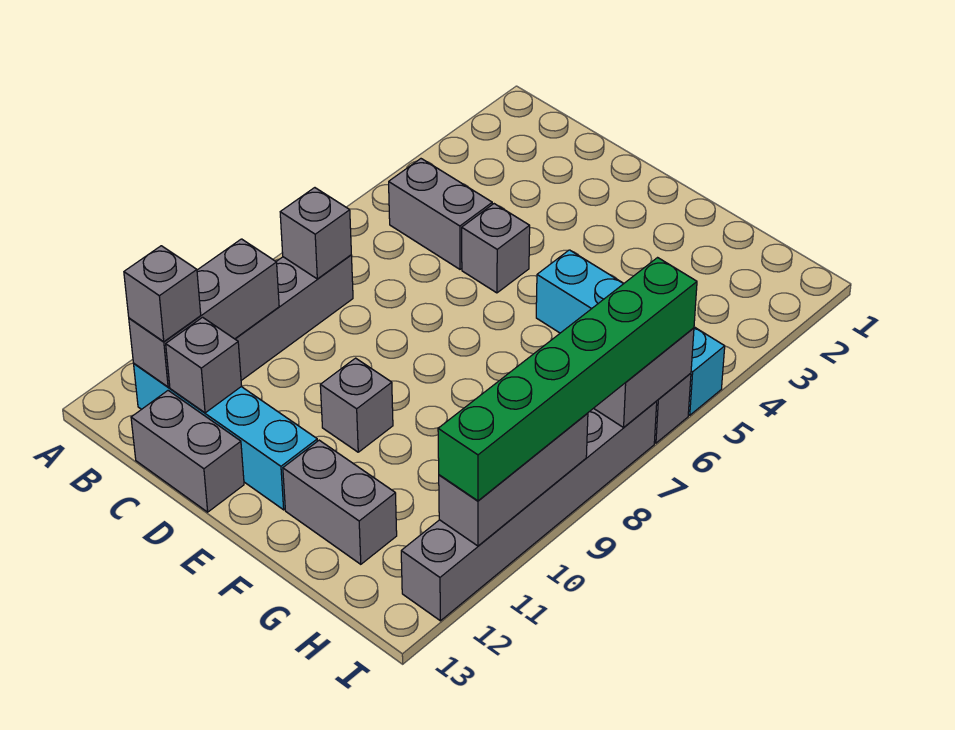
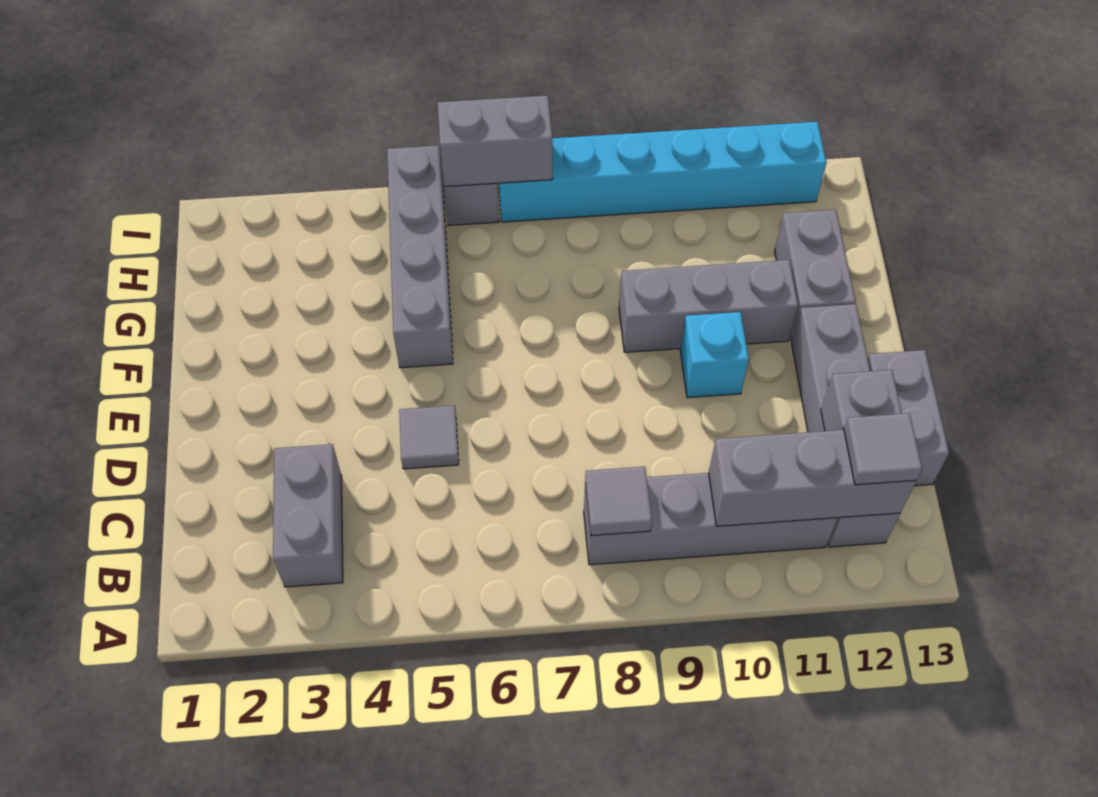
grey brick B5:C5 level 1 -> grey brick B3:C3 level 1
grey brick B8 level 2 -> grey tile B8 level 2
cyan brick B12:E12 level 1 -> grey brick B12:E12 level 1
grey brick B12 level 3 -> grey tile B12 level 3
grey brick D5 level 1 -> grey tile D5 level 1
grey brick E10 level 1 -> cyan brick E10 level 1
cyan brick F5:I5 level 1 -> grey brick F5:I5 level 1
green brick I6:I11 level 3 -> none
grey brick I7:I12 level 1 -> cyan brick I7:I12 level 1
grey brick I9:I11 level 2 -> grey brick F9:F11 level 1

